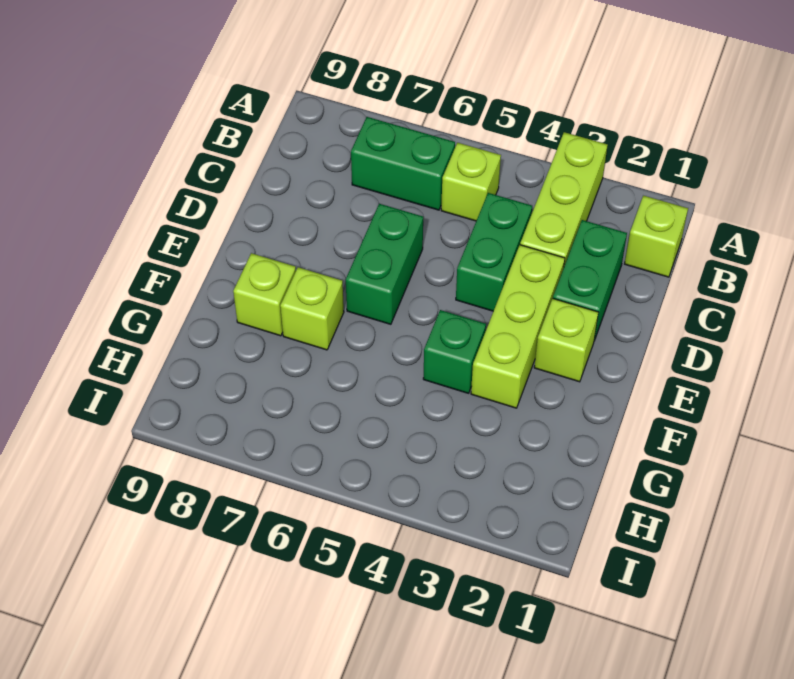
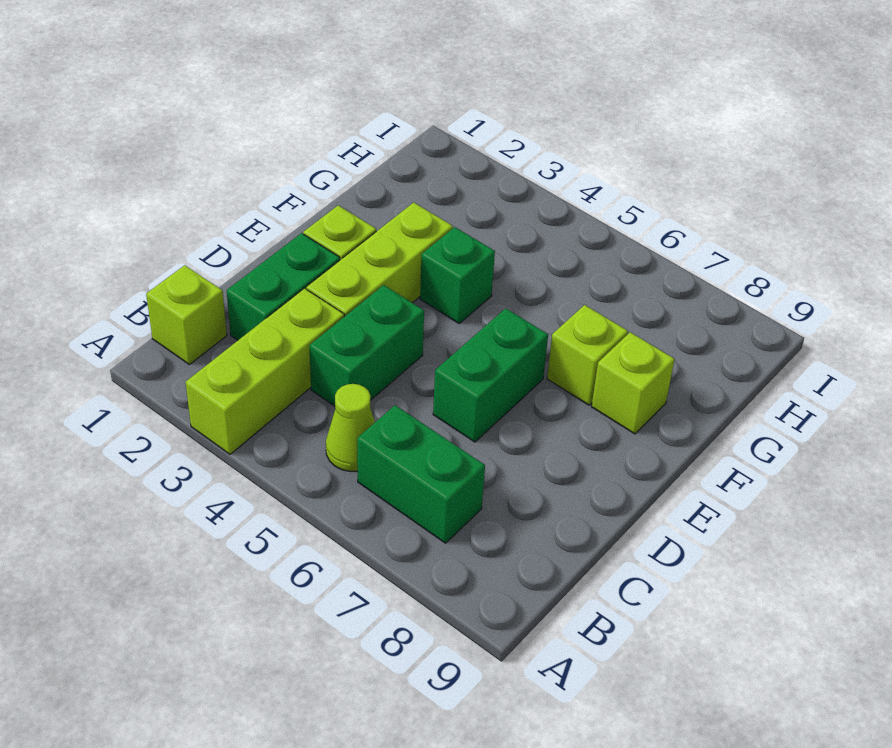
lime brick B5 level 1 -> lime cone B5 level 1

